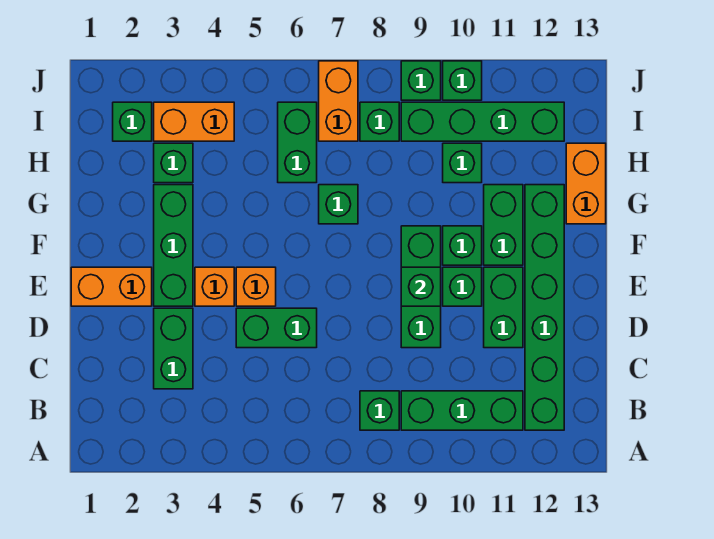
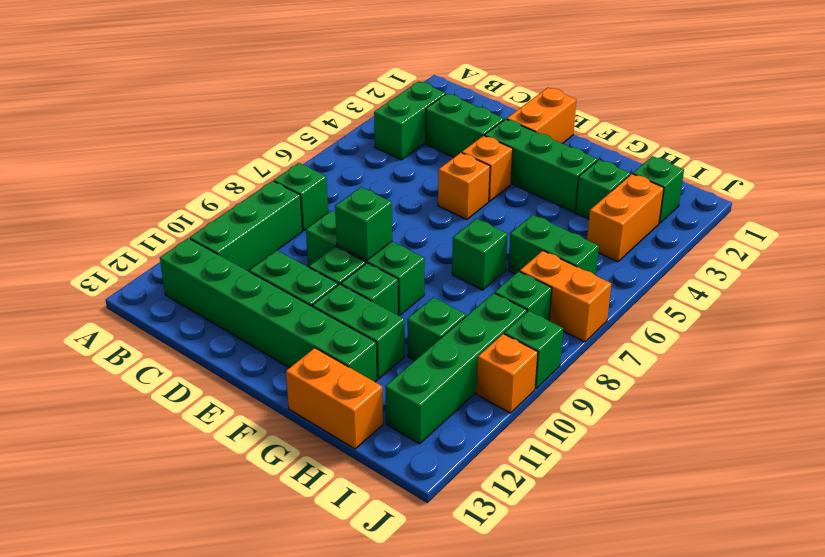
green brick D5:D6 level 1 -> green brick B3:B4 level 1
green brick J10 level 1 -> orange brick J10 level 1

